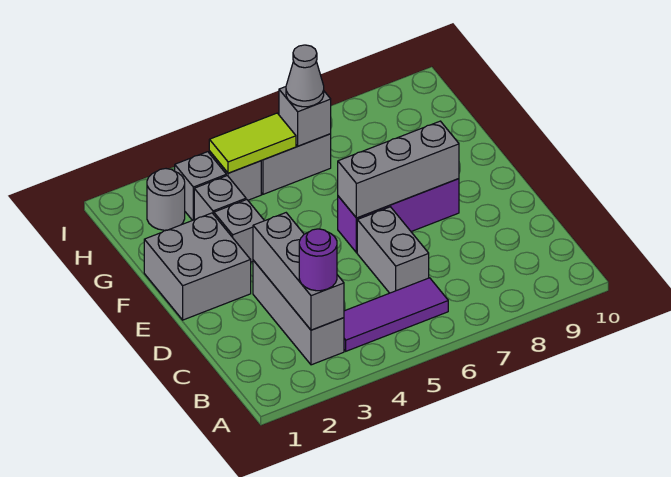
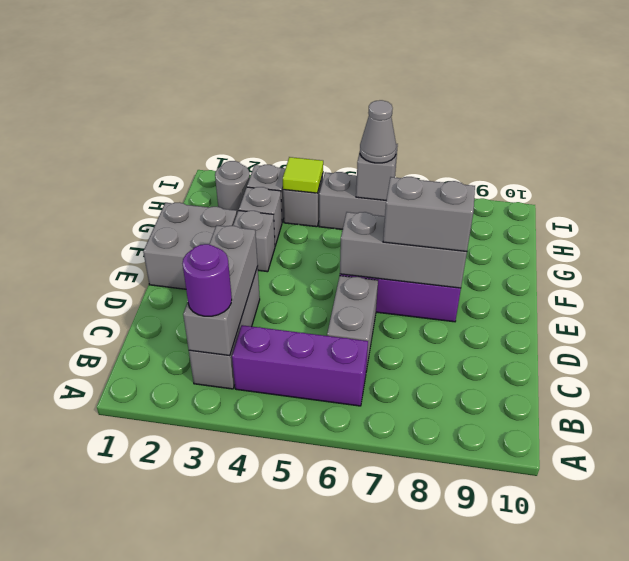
purple tile B4:B6 level 1 -> purple brick B4:B6 level 1
none -> grey brick E7:E8 level 3
lime tile H4:H5 level 2 -> lime tile H4 level 2

